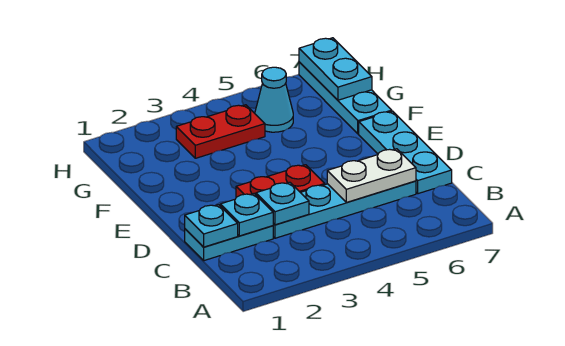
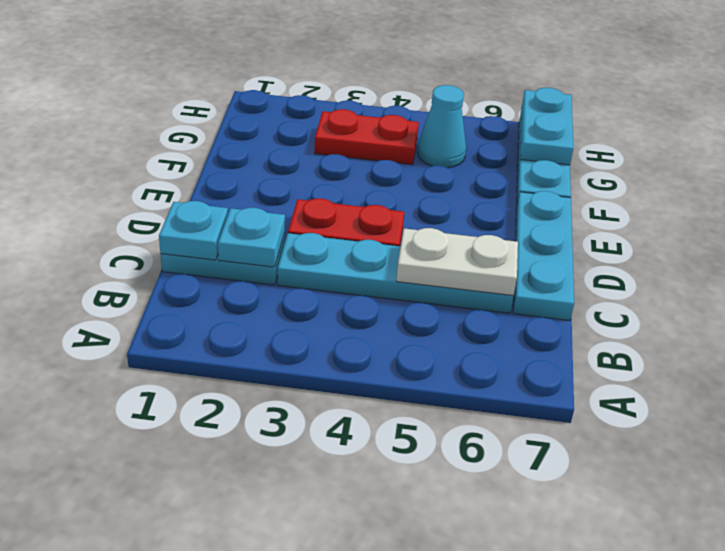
cyan plate C3 level 2 -> none

